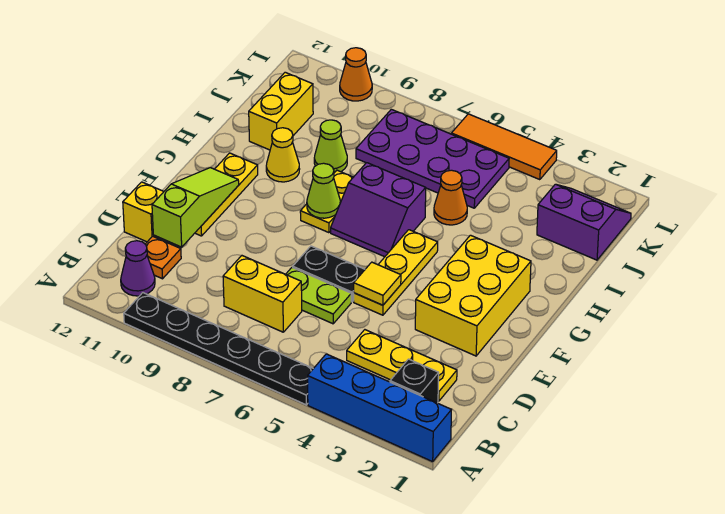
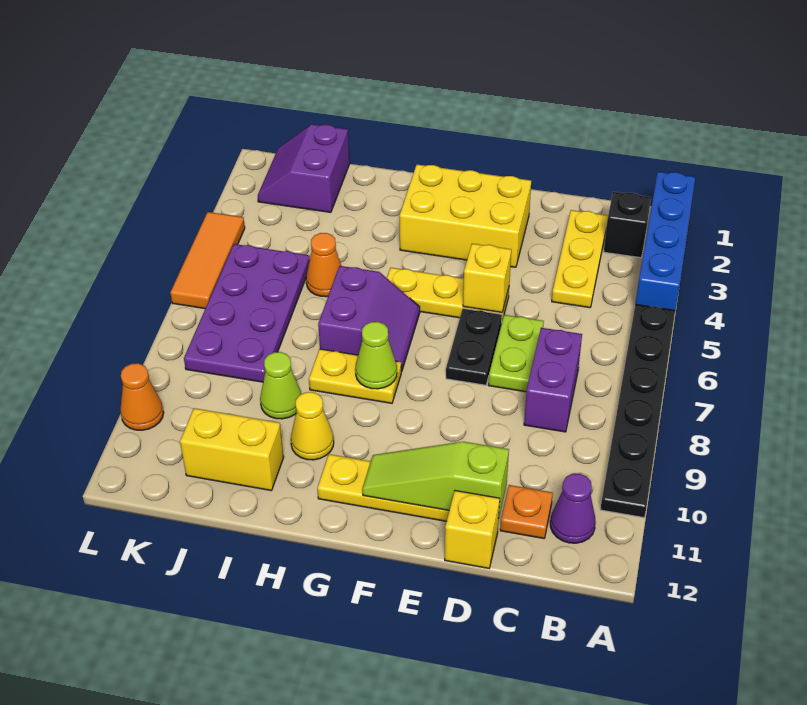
yellow brick C7:C8 level 1 -> purple brick C7:C8 level 1
yellow tile E5 level 2 -> yellow brick E5 level 2

